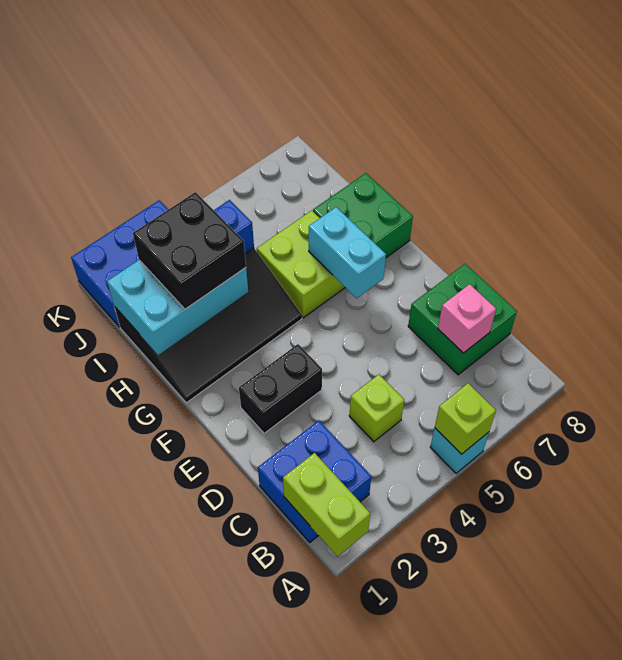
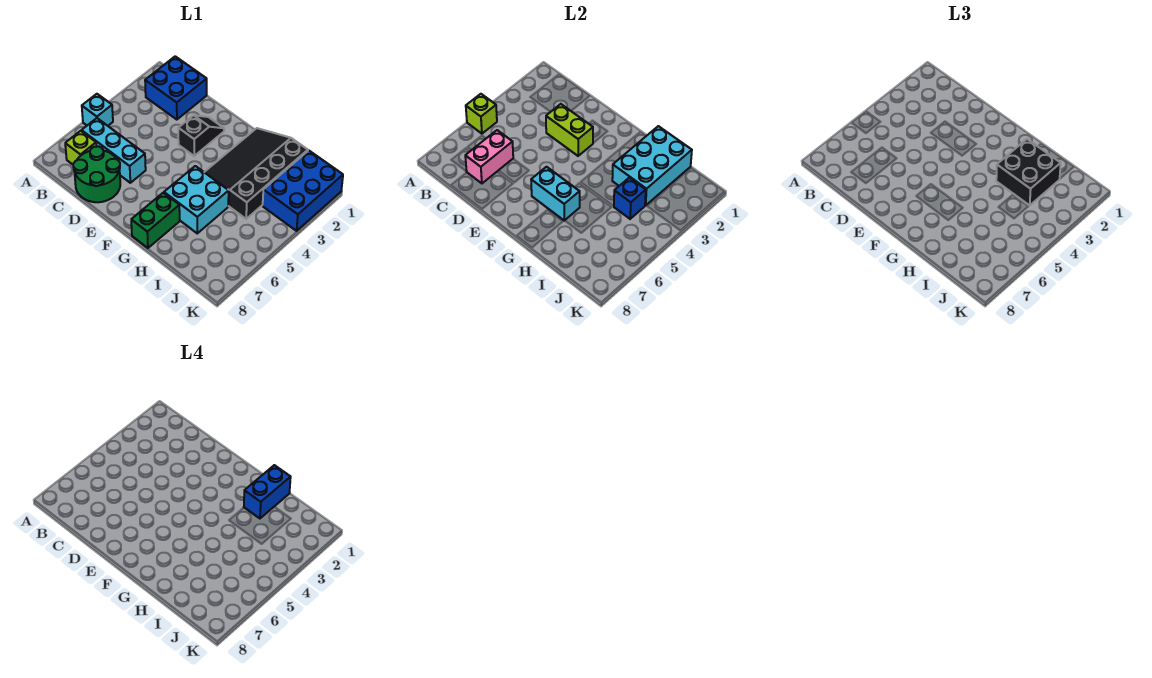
lime brick A1:B1 level 2 -> lime brick D3:E3 level 2
none -> cyan brick B6:D6 level 1
lime brick C4 level 1 -> lime brick B7 level 1
green brick C7:D8 level 1 -> green round brick C7:D8 level 1
pink brick C7 level 2 -> pink brick C6:C7 level 2
black brick E2:E3 level 1 -> black slope E2:E3 level 1 top 3
lime brick G5:H6 level 1 -> cyan brick G5:H6 level 1
green brick G7:H8 level 1 -> green brick G7:G8 level 1
none -> blue brick H1:H2 level 4

